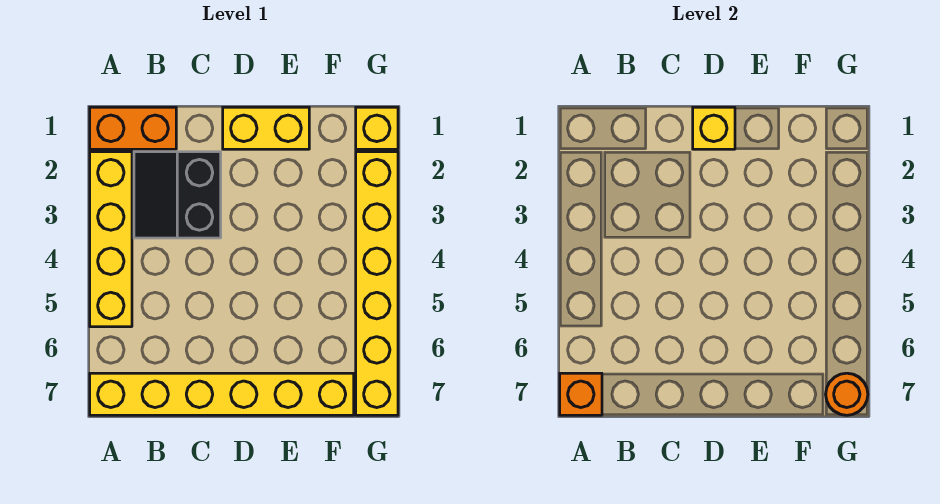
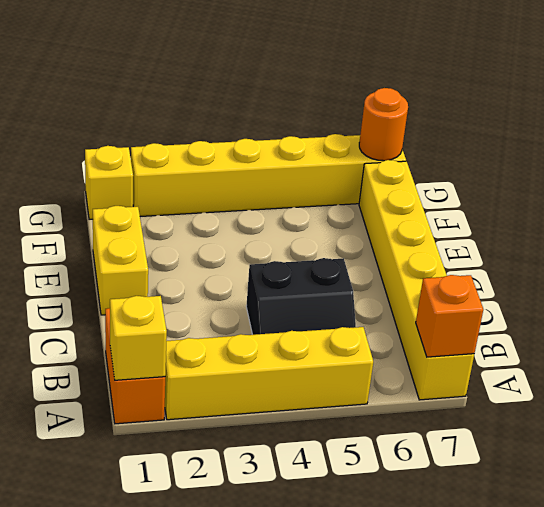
black slope B2:C3 level 1 top C -> black slope B4:C5 level 1 top C
yellow brick D1 level 2 -> yellow brick A1 level 2

